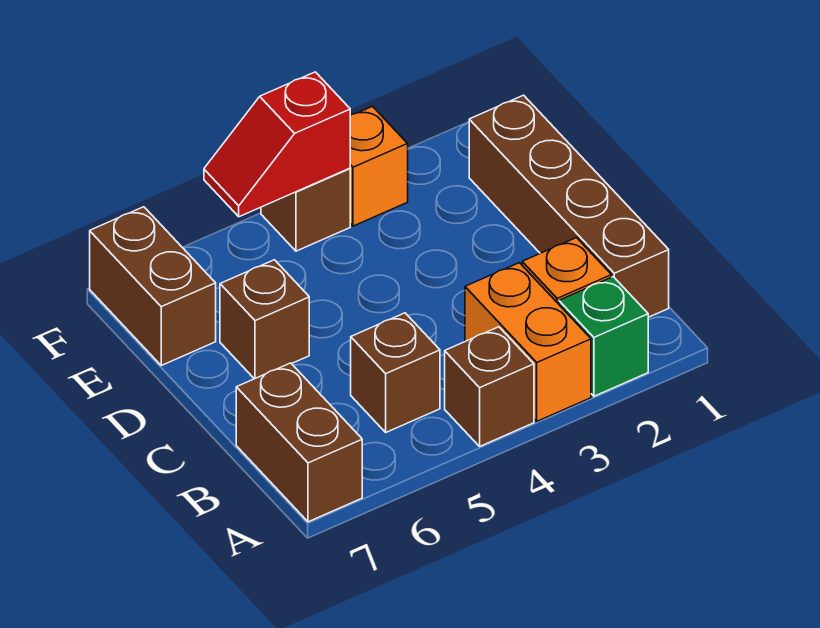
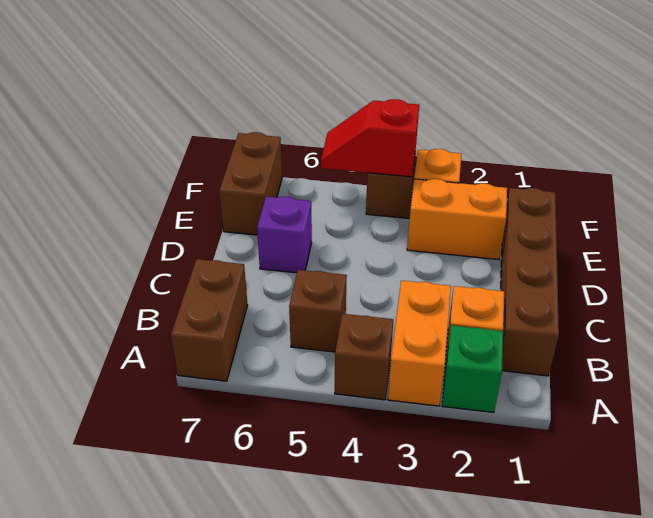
brown brick D6 level 1 -> purple brick D6 level 1
none -> orange brick E2:E3 level 1

